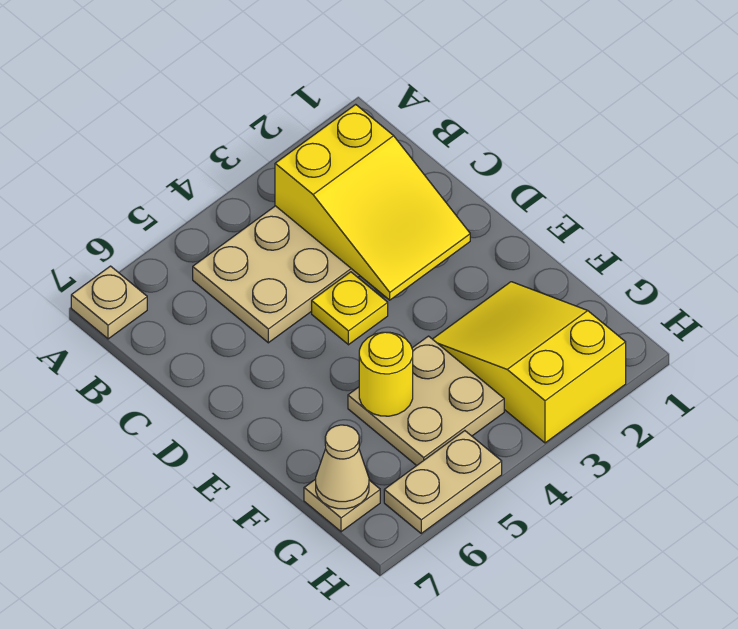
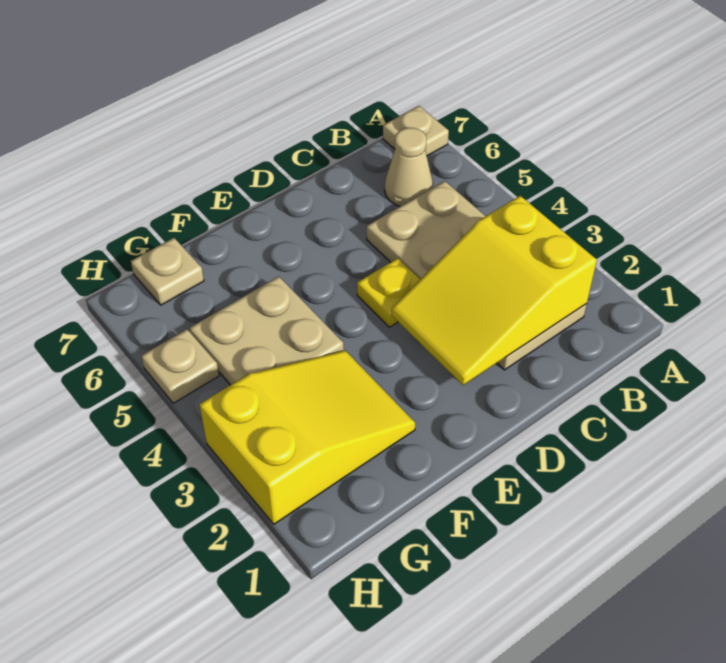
yellow round brick F5 level 2 -> none
tan cone G7 level 2 -> tan cone B6 level 1
tan plate H5:H6 level 1 -> tan plate H5 level 1

